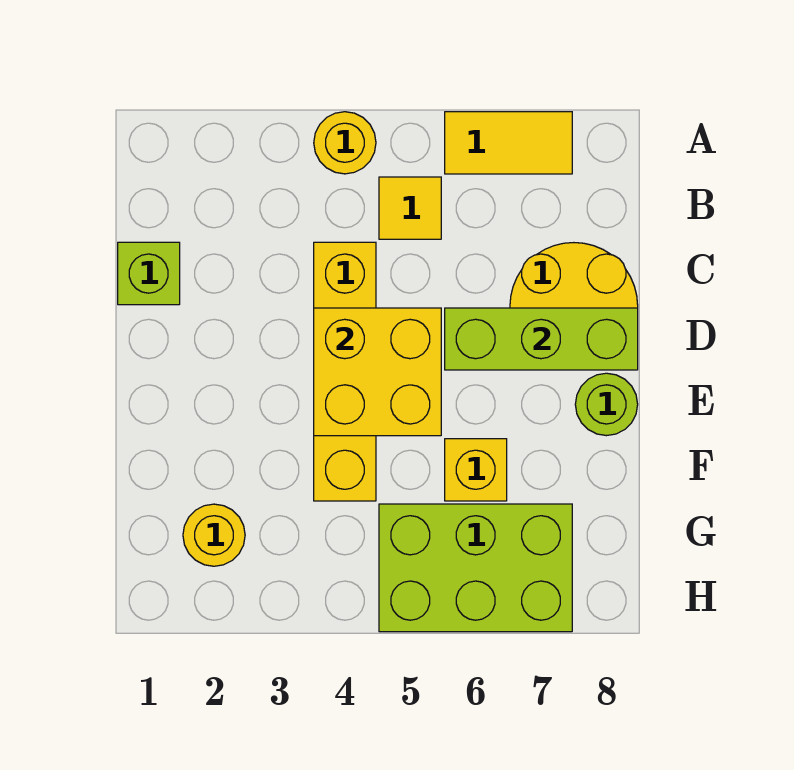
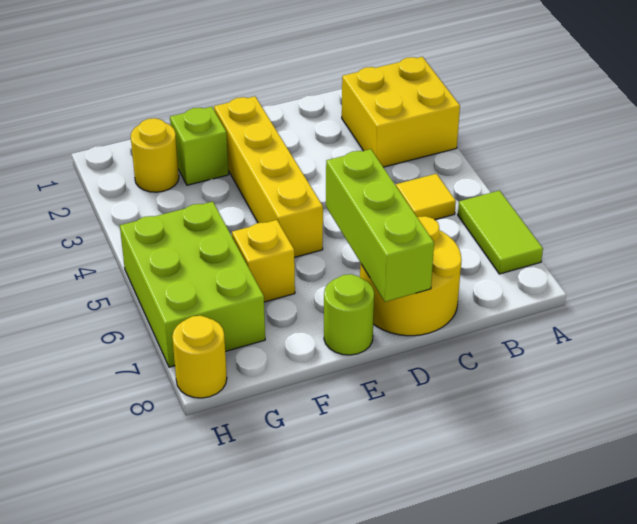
yellow round brick A4 level 1 -> yellow round brick H8 level 1
yellow tile A6:A7 level 1 -> lime tile A6:A7 level 1
lime brick C1 level 1 -> lime brick F2 level 1
yellow brick C4:F4 level 1 -> yellow brick E2:E5 level 1
yellow brick D4:E5 level 2 -> yellow brick A2:B3 level 1

